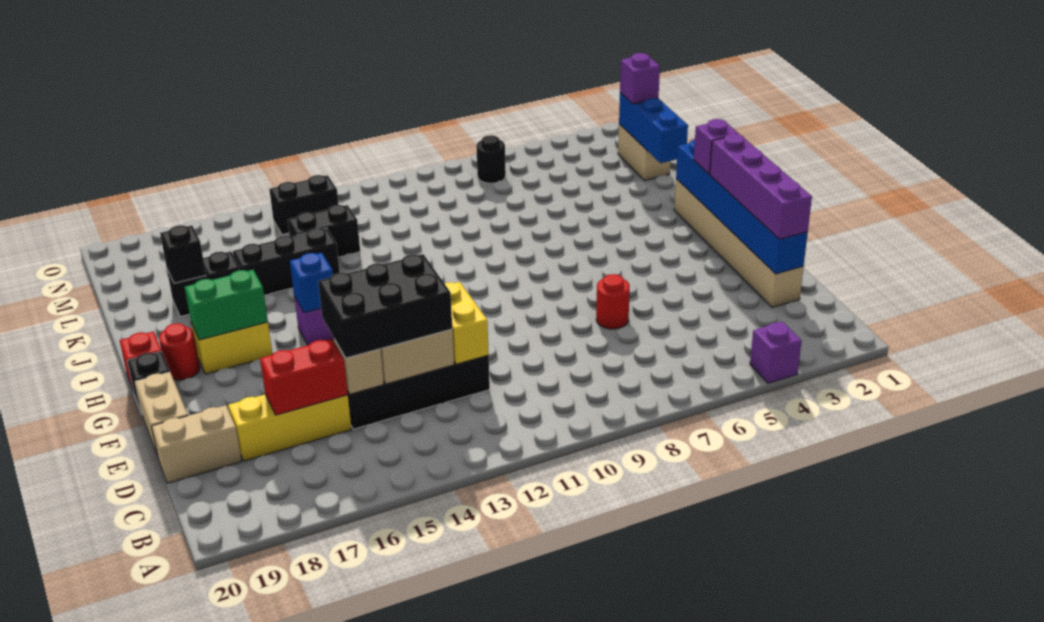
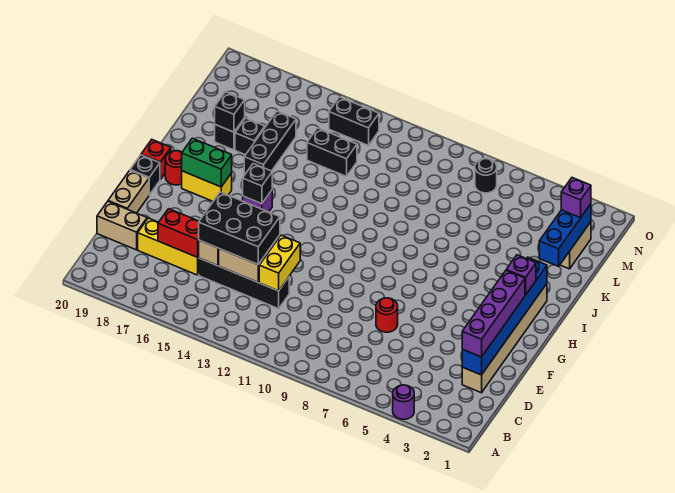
purple brick A4 level 1 -> purple round brick A4 level 1
blue brick H15 level 2 -> black brick H15 level 2
black brick K14:K16 level 1 -> black brick J16:L16 level 1

